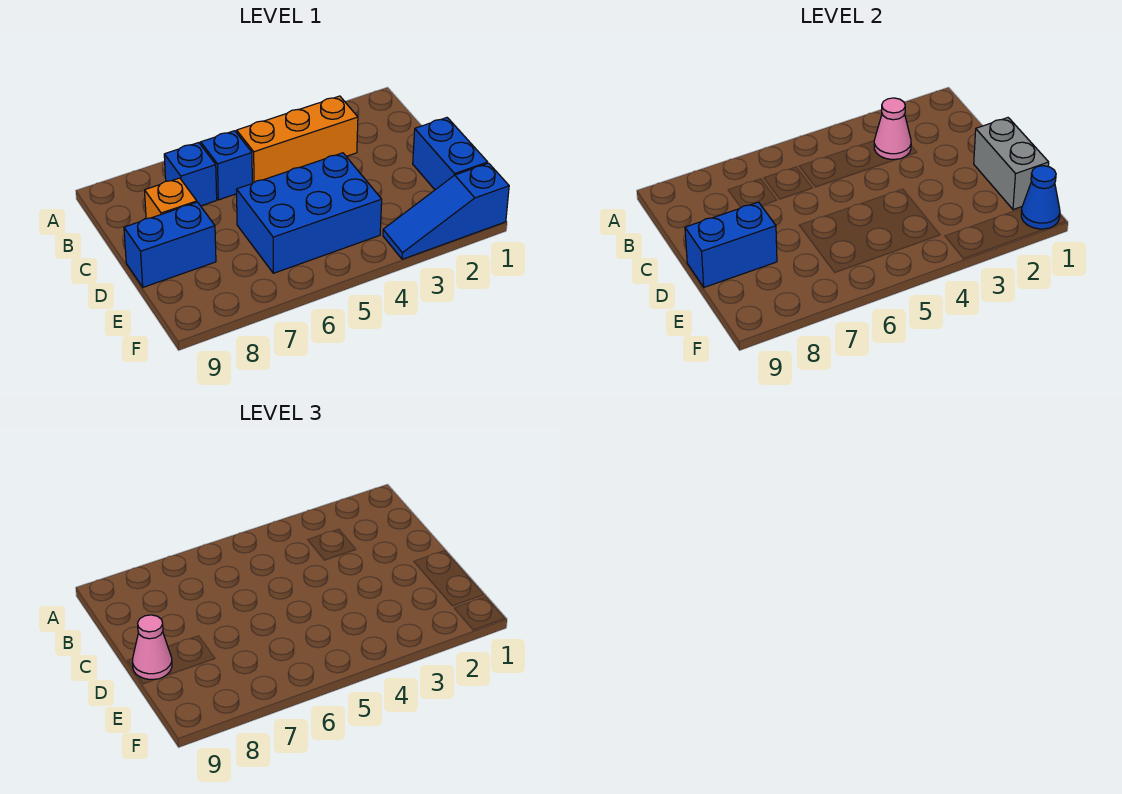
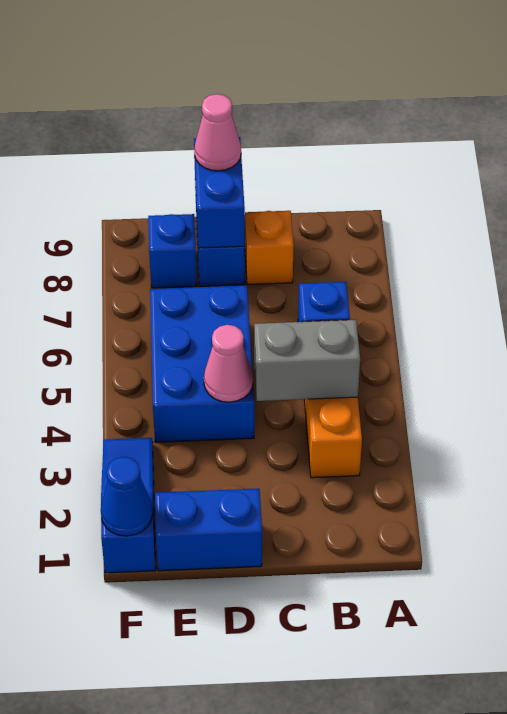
pink cone B3 level 2 -> pink cone D4 level 2
blue brick B7 level 1 -> blue brick E8 level 1
grey brick D1:E1 level 2 -> grey brick B4:C4 level 2

